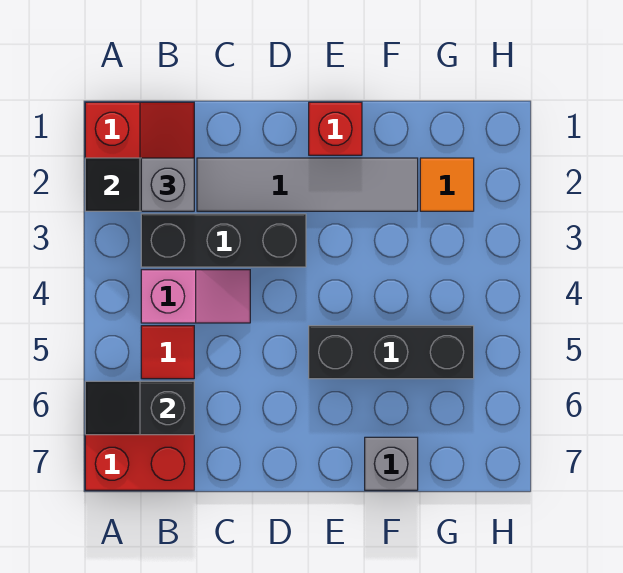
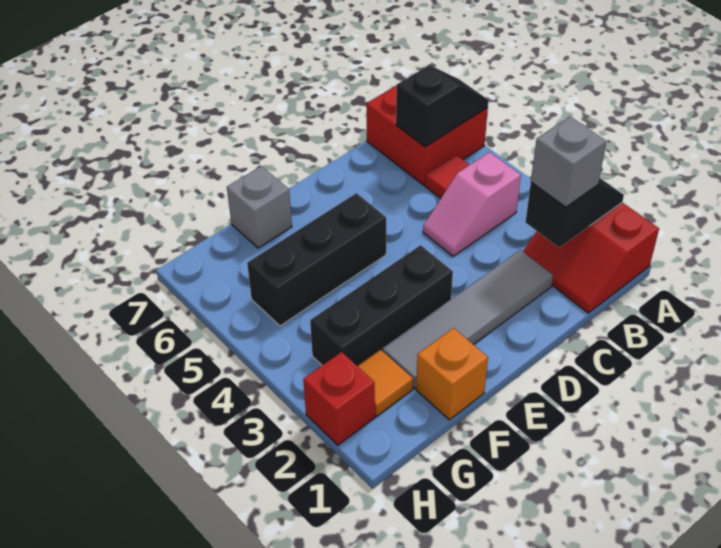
black brick B3:D3 level 1 -> black brick E3:G3 level 1
red brick E1 level 1 -> red brick H2 level 1
none -> orange brick F1 level 1

